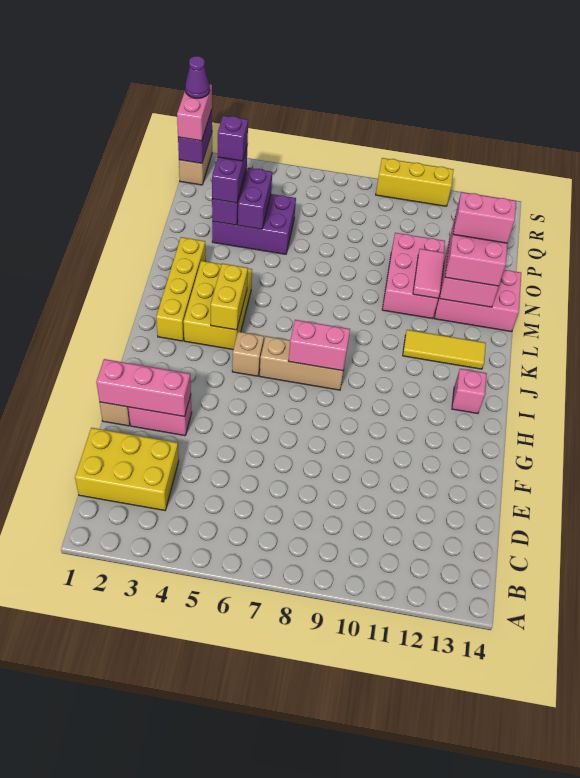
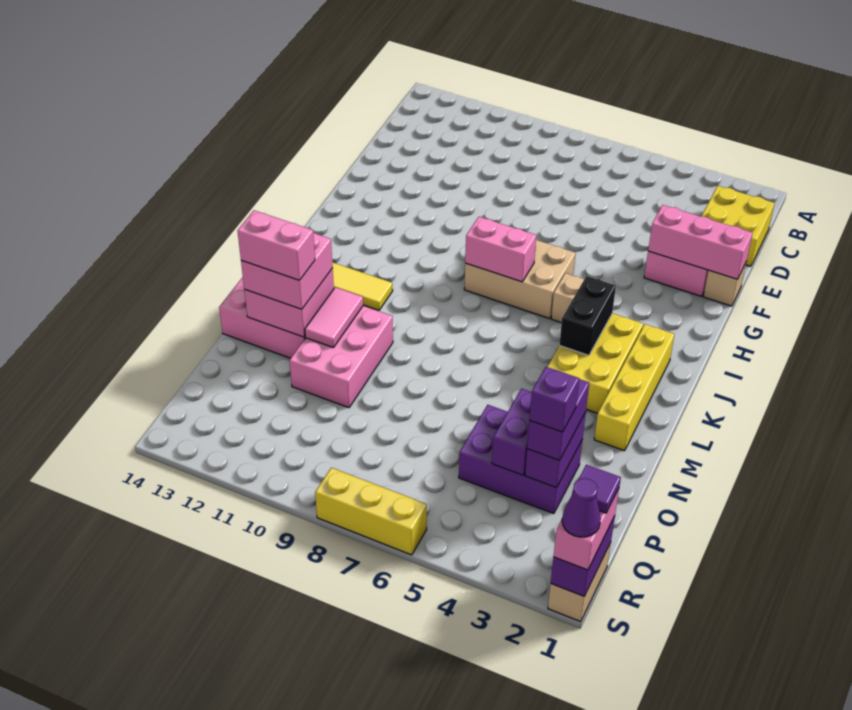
yellow brick C1:D3 level 1 -> yellow brick C1:D2 level 1
tan brick I6:I8 level 1 -> tan brick H6:I8 level 1
pink brick I13 level 1 -> none
yellow brick J4:K4 level 2 -> black brick J4:K4 level 2
none -> purple tile R1 level 4
yellow brick S9:S11 level 1 -> yellow brick S6:S8 level 1

